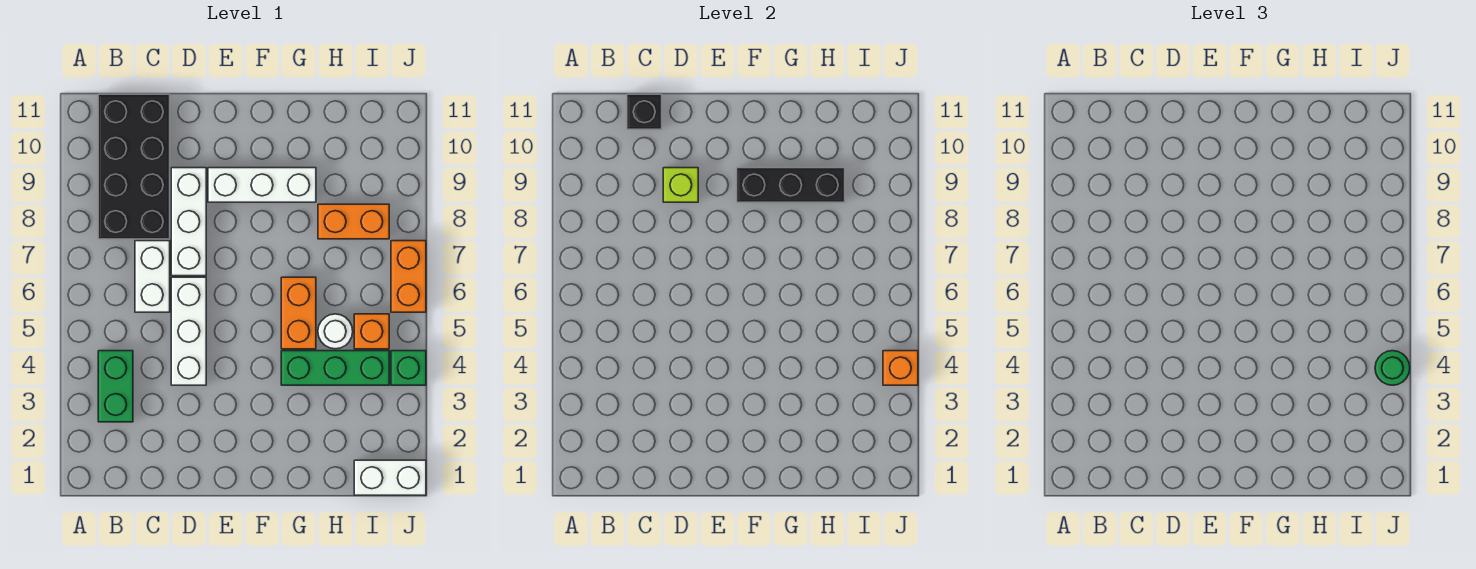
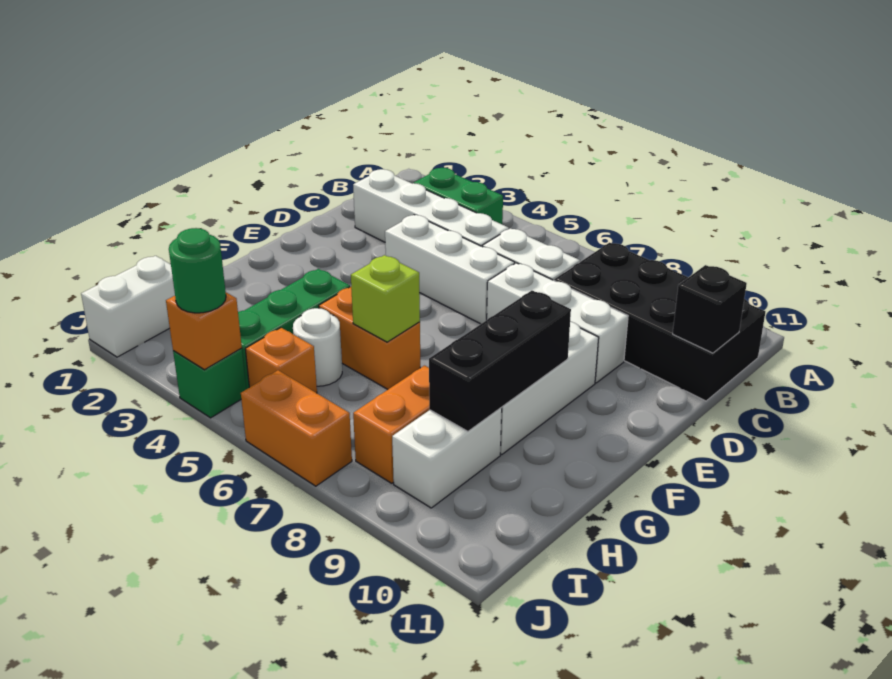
none -> white brick C2:C5 level 1
lime brick D9 level 2 -> lime brick G6 level 2
none -> white brick H9:I9 level 1

